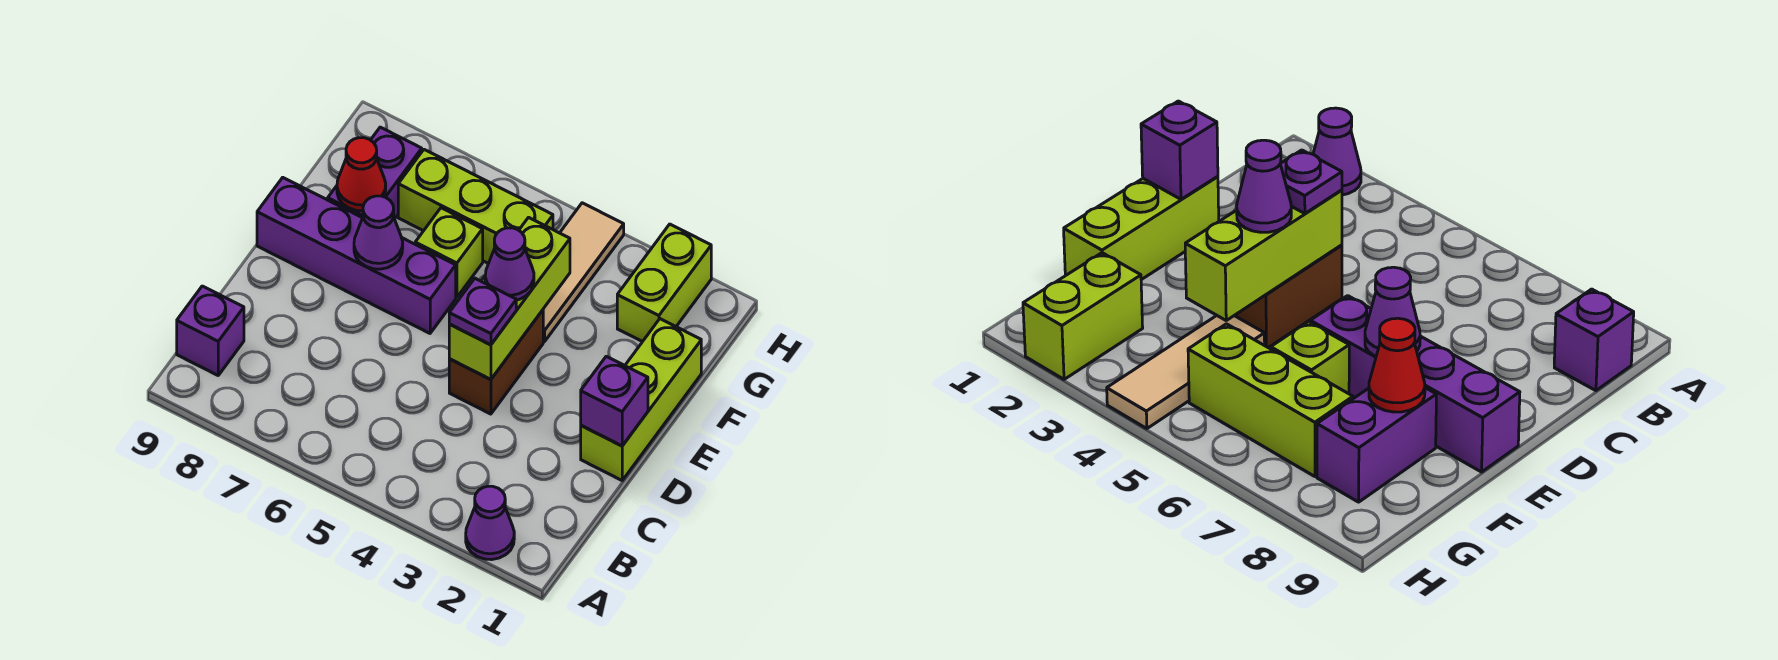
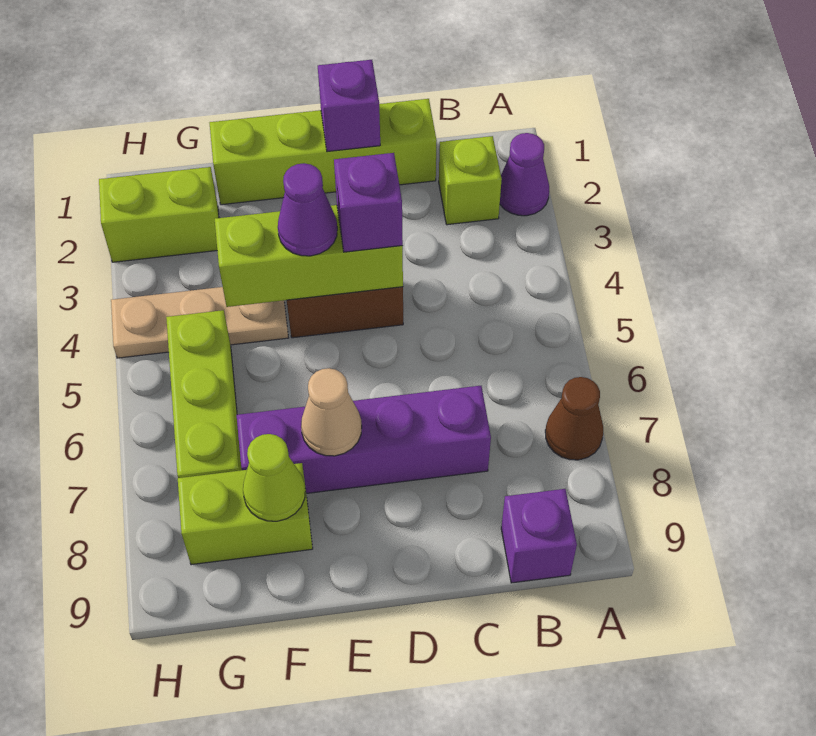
none -> brown cone A7 level 1
lime brick D1:F1 level 1 -> lime brick C1:F1 level 1
purple plate D4 level 3 -> purple brick D4 level 3
purple brick E6:E9 level 1 -> purple brick C7:F7 level 1
purple cone E7 level 2 -> tan cone E7 level 2
tan tile F4:H4 level 1 -> tan plate F4:H4 level 1
lime brick F6 level 1 -> lime brick B2 level 1
purple brick F8:G8 level 1 -> lime brick F8:G8 level 1
red cone F8 level 2 -> lime cone F8 level 2

